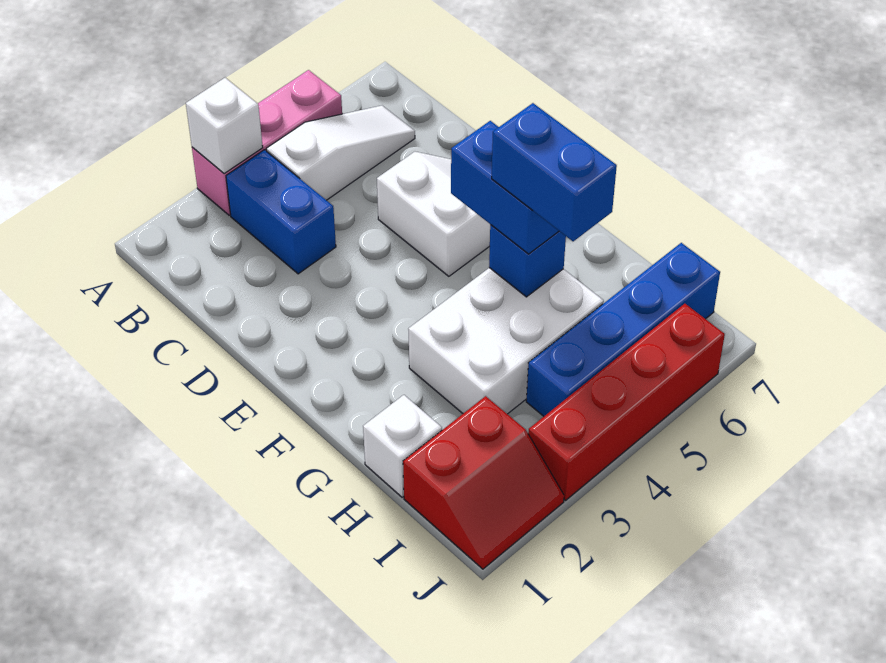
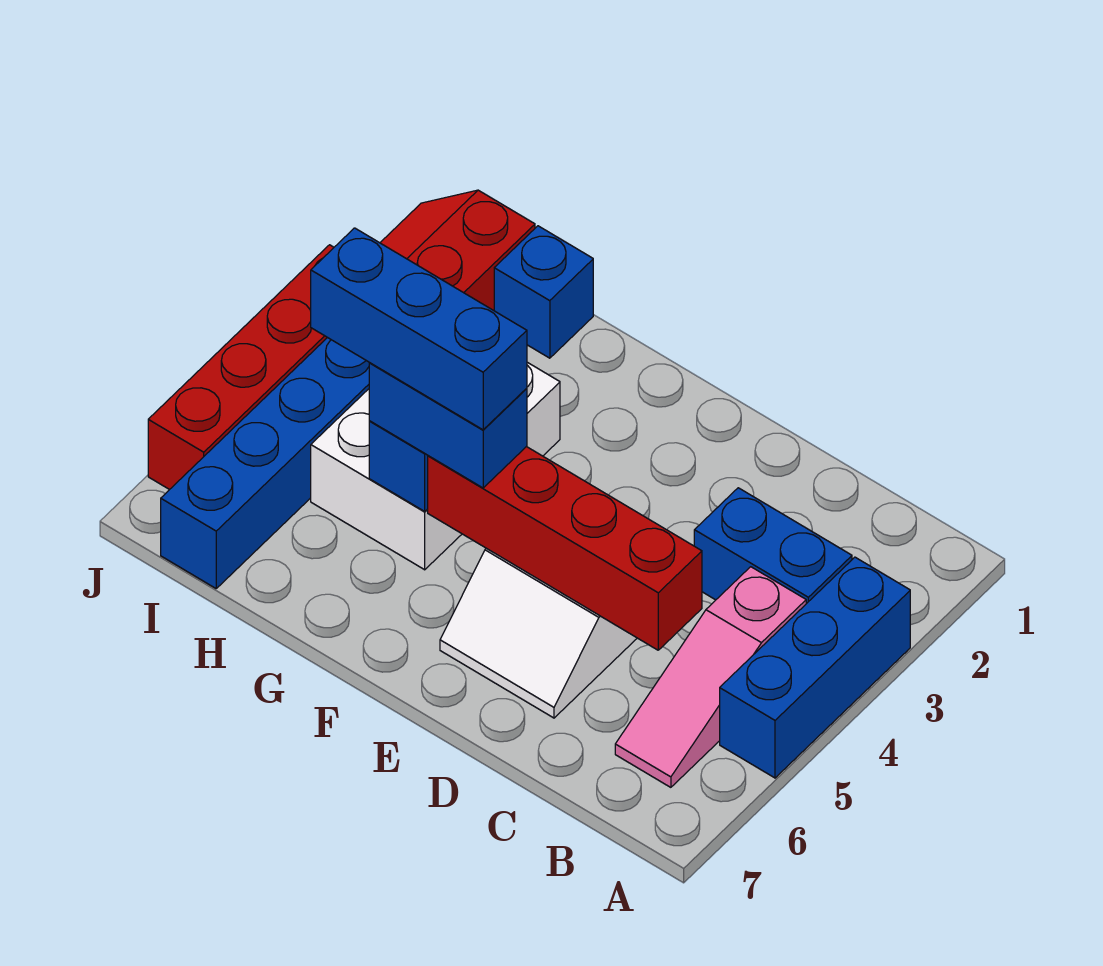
pink brick A3:A5 level 1 -> blue brick A3:A5 level 1
white brick A3 level 2 -> none
white slope B4:B6 level 1 top 4 -> pink slope B4:B6 level 1 top 4
none -> red brick C5:F5 level 2
blue brick G5:H5 level 4 -> blue brick F5:H5 level 4
white brick H1 level 1 -> blue brick H1 level 1

